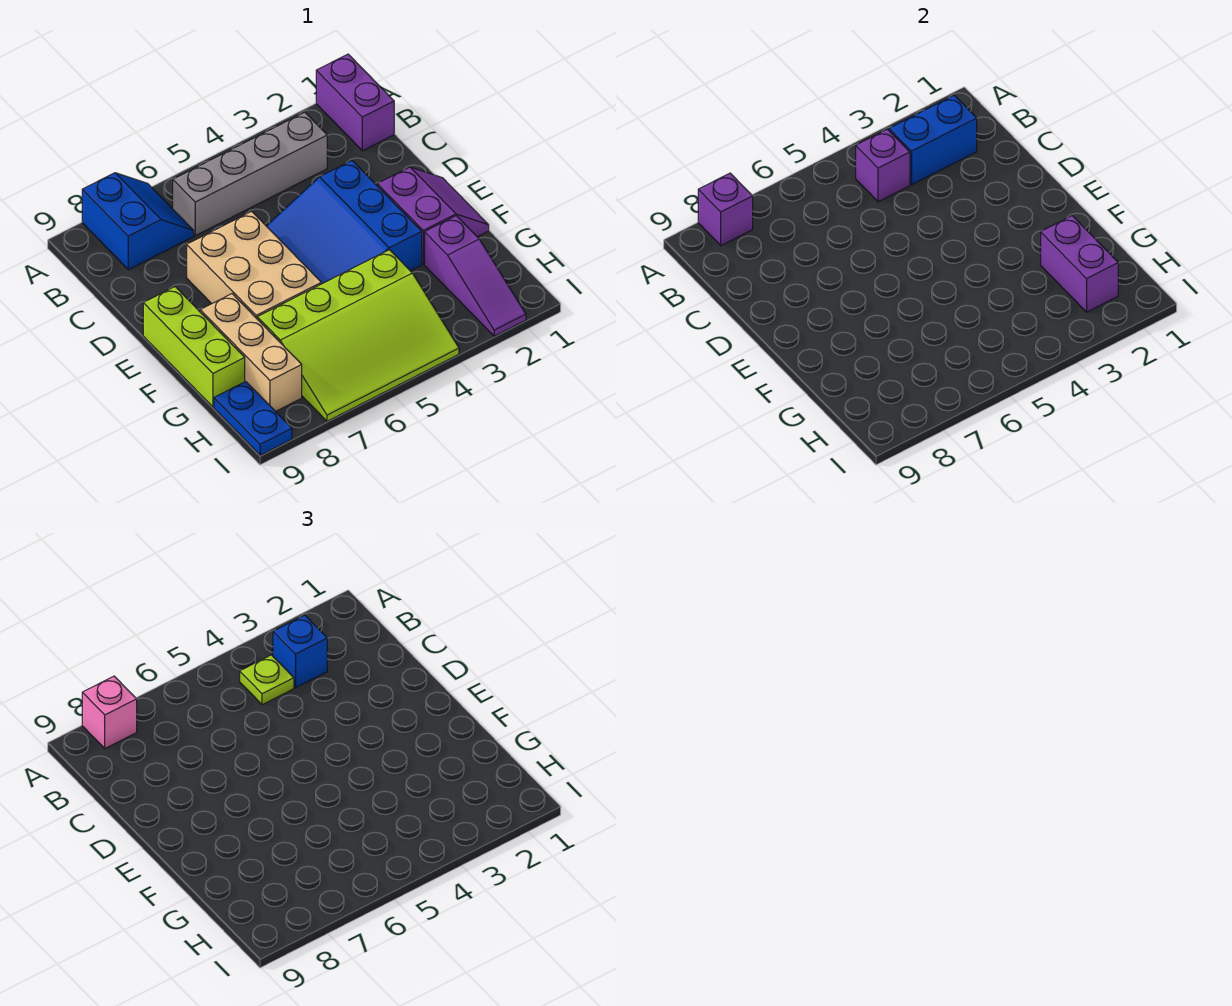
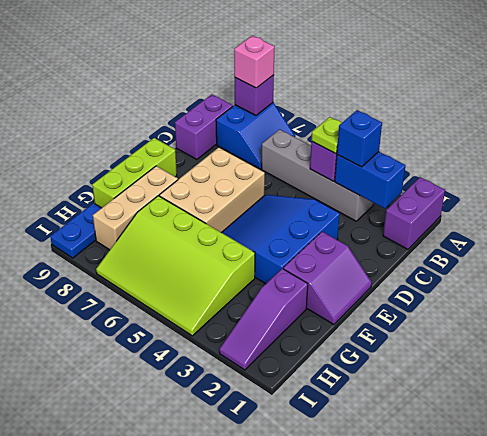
purple brick G2:H2 level 2 -> purple brick B9:C9 level 1

